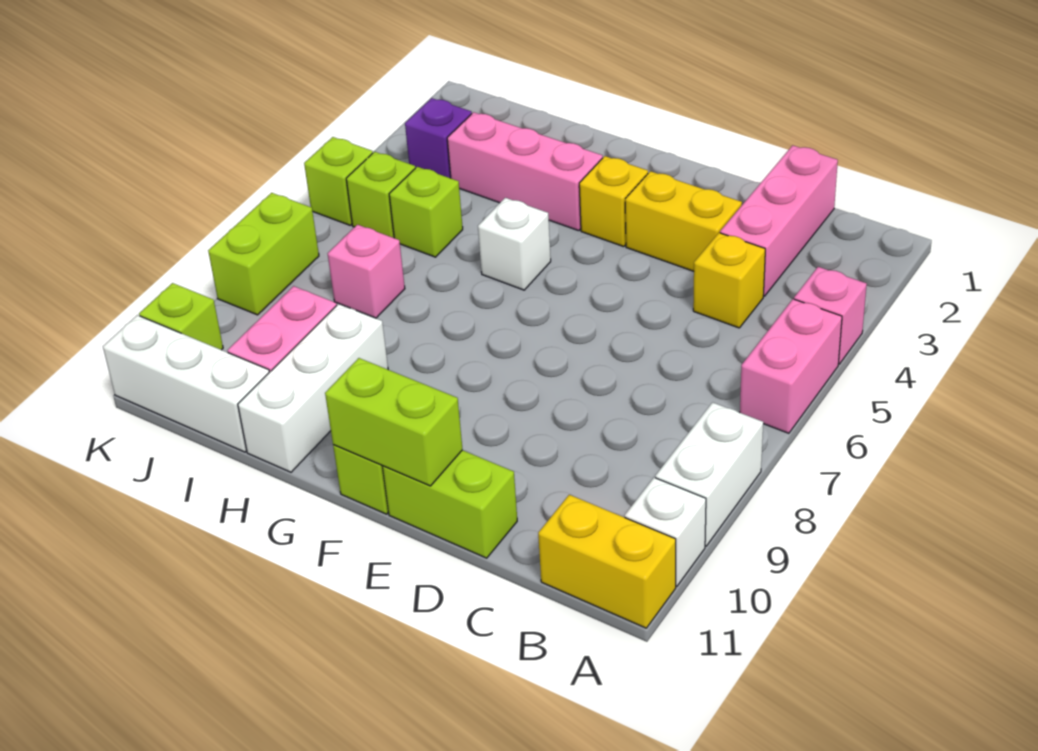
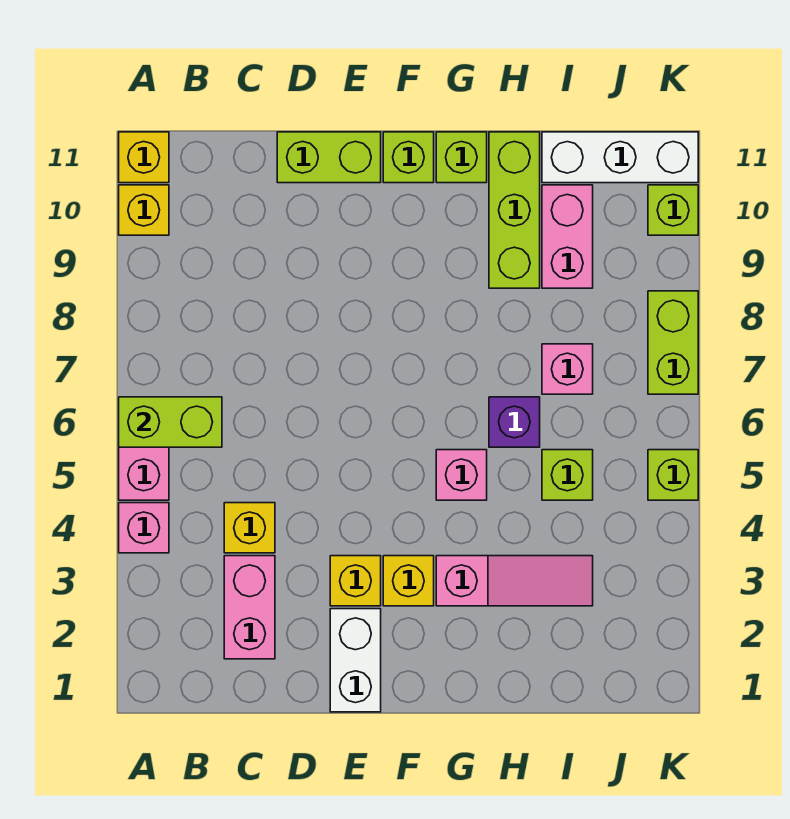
white brick A8:A9 level 1 -> white brick E1:E2 level 1
white brick A10 level 1 -> yellow brick A10 level 1
yellow brick A11:B11 level 1 -> yellow brick A11 level 1
pink brick C1:C3 level 1 -> pink brick C2:C3 level 1
yellow brick D3:E3 level 1 -> yellow brick E3 level 1
lime brick E11:F11 level 2 -> lime brick A6:B6 level 2
pink brick G3:I3 level 1 -> pink slope G3:I3 level 1 top G
white brick G5 level 1 -> pink brick G5 level 1
white brick H9:H11 level 1 -> lime brick H9:H11 level 1
purple brick J3 level 1 -> purple brick H6 level 1
lime brick J5 level 1 -> lime brick G11 level 1

